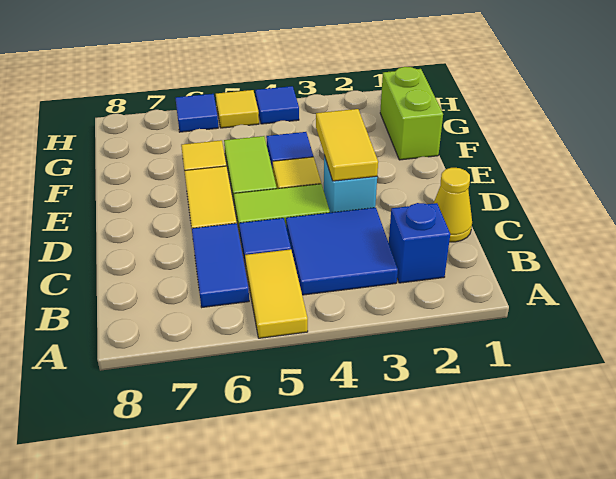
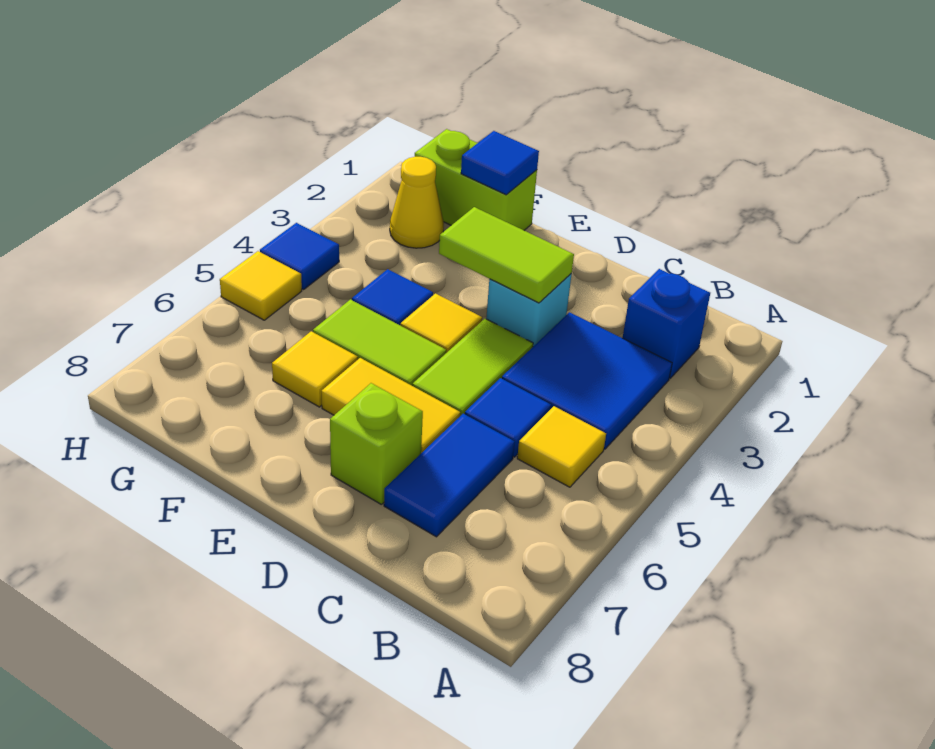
yellow tile A5:B5 level 1 -> yellow tile B5 level 1
blue tile B6:C6 level 1 -> blue tile C6:C7 level 1
yellow cone C1 level 1 -> yellow cone G2 level 1
yellow tile D3:E3 level 2 -> lime tile D3:E3 level 2
none -> lime brick D7 level 1
blue tile H6 level 1 -> blue tile F1 level 2

